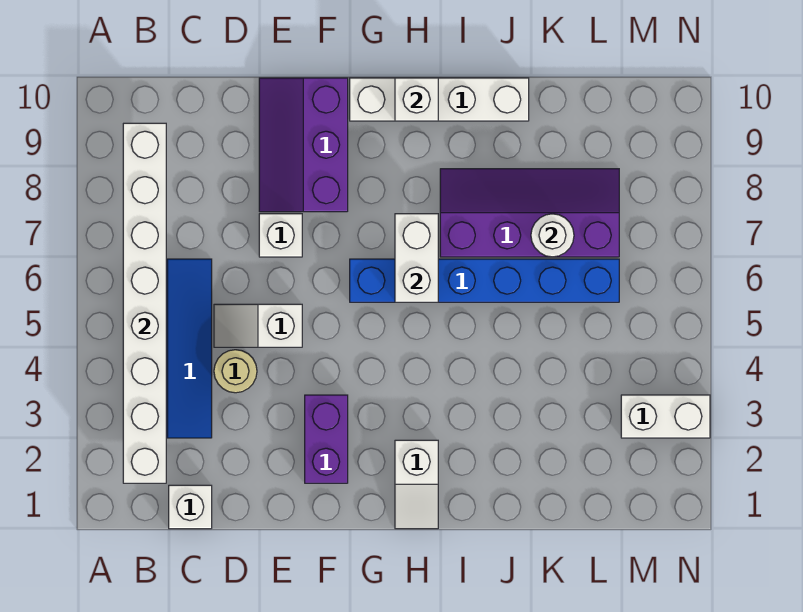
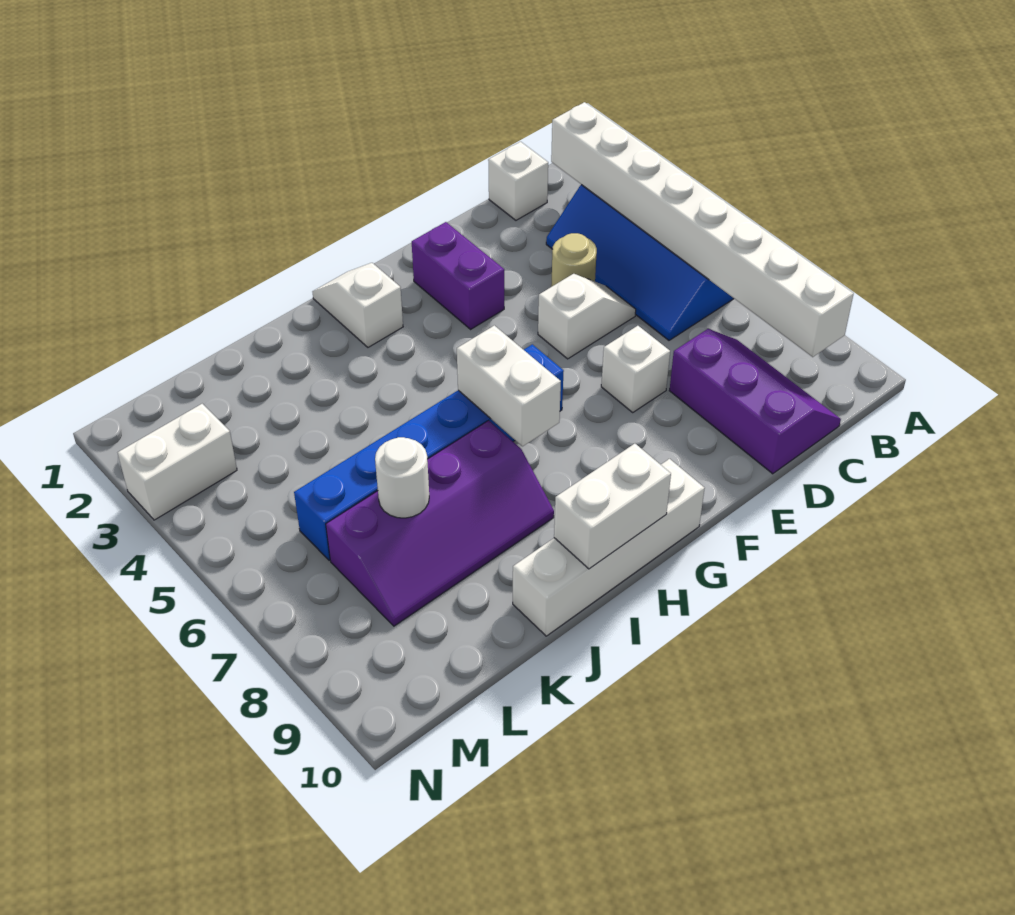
purple slope E8:F10 level 1 top F -> purple slope C8:D10 level 1 top D
white brick H10 level 2 -> white brick H10:I10 level 2

